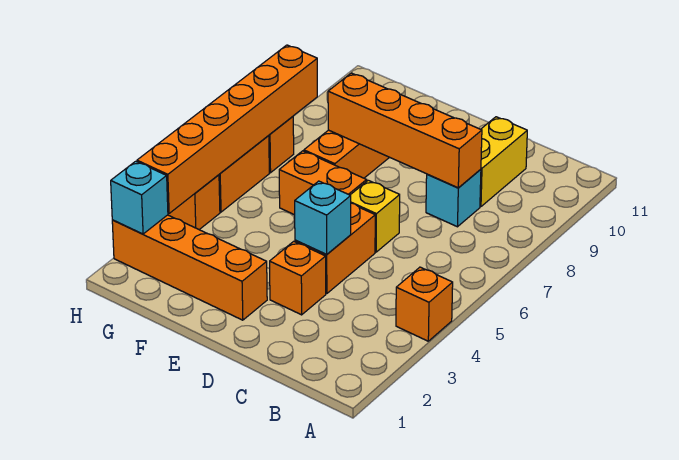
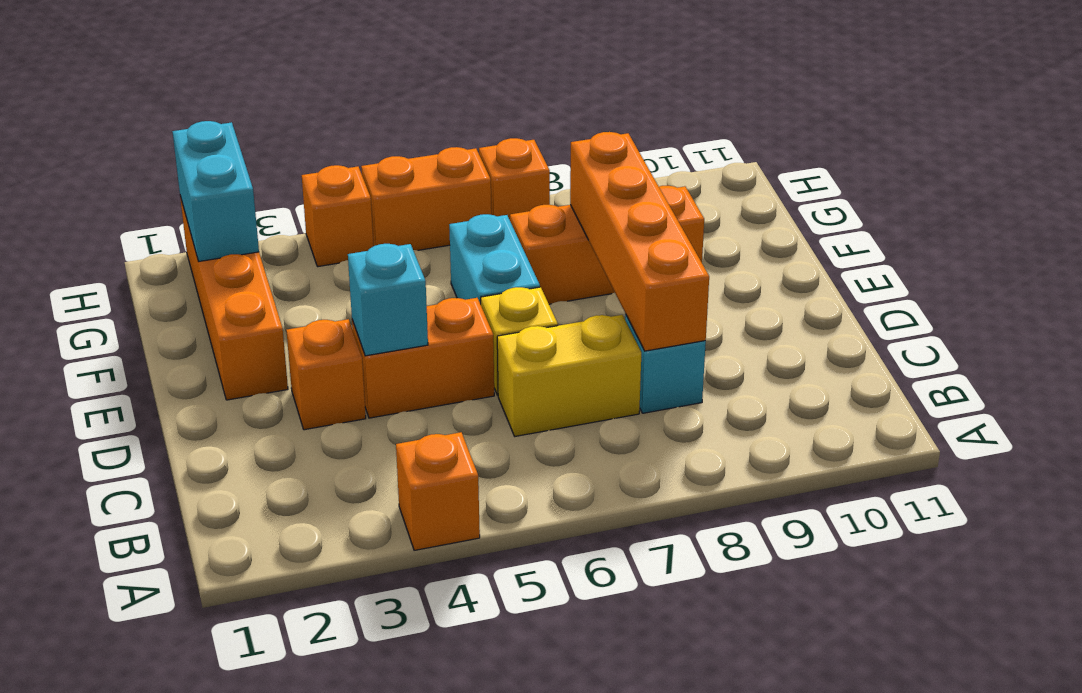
yellow brick C9:C10 level 1 -> yellow brick C6:C7 level 1
orange brick E6:F6 level 1 -> cyan brick E6:F6 level 1
cyan brick H2 level 2 -> cyan brick G2:H2 level 2
orange brick H3:H8 level 2 -> none

